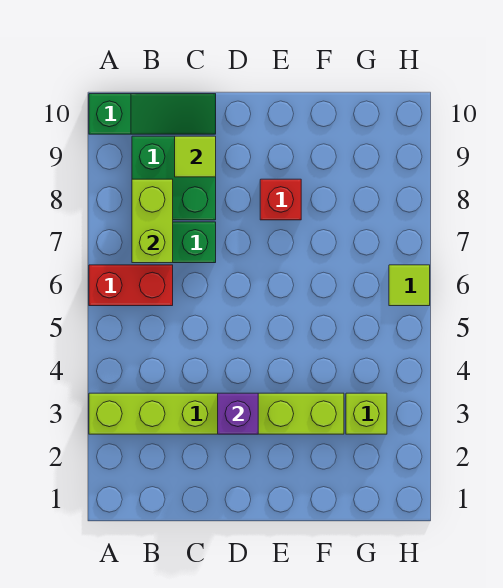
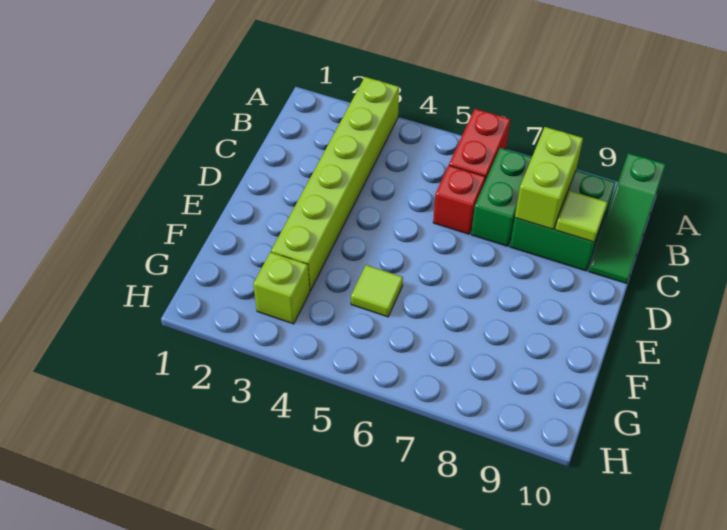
lime brick B7:B8 level 2 -> lime brick B8:C8 level 2
purple brick D3 level 2 -> none
red brick E8 level 1 -> red brick C6 level 1
lime tile H6 level 1 -> lime tile F5 level 1

